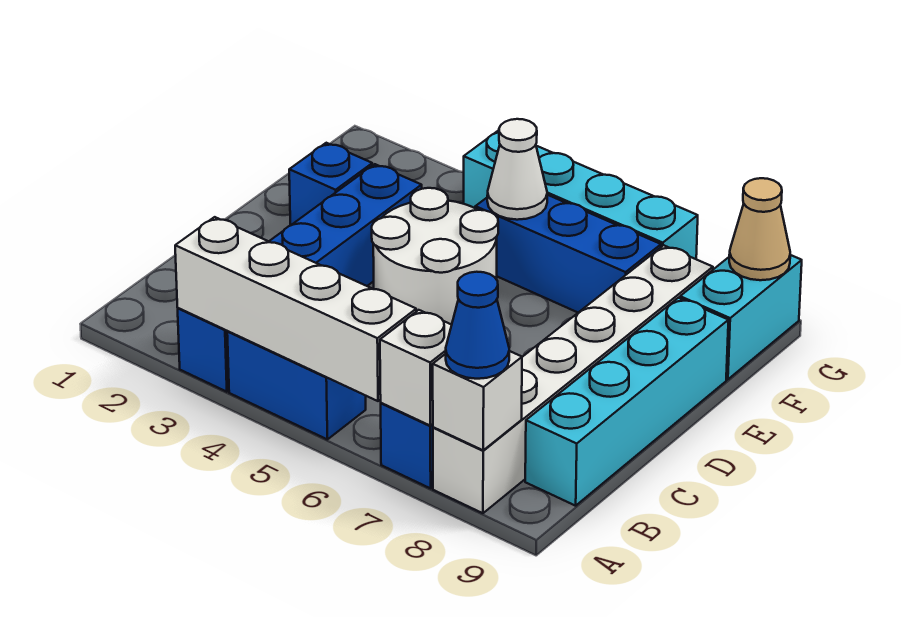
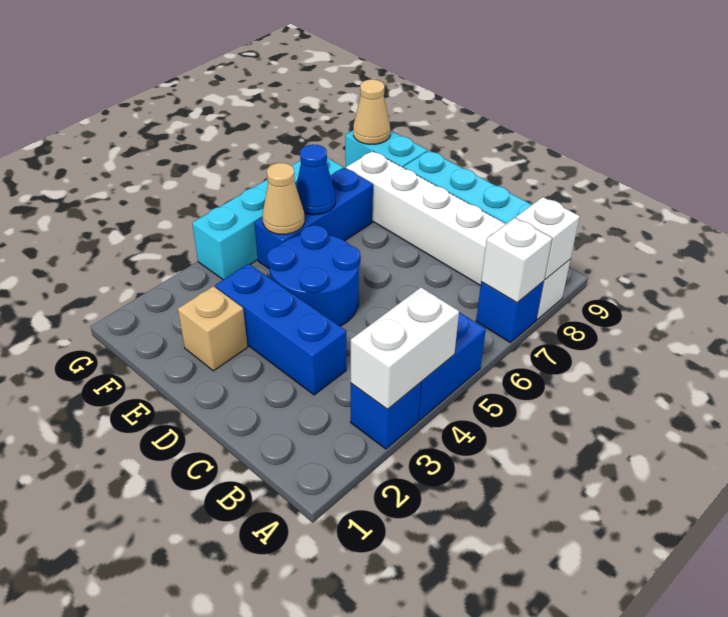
white brick A3:A6 level 2 -> white brick A3:A4 level 2
blue cone A8 level 3 -> blue cone F6 level 2
white round brick D4:E5 level 1 -> blue round brick D4:E5 level 1
blue brick E2 level 1 -> tan brick E2 level 1
white cone F5 level 2 -> tan cone F5 level 2

